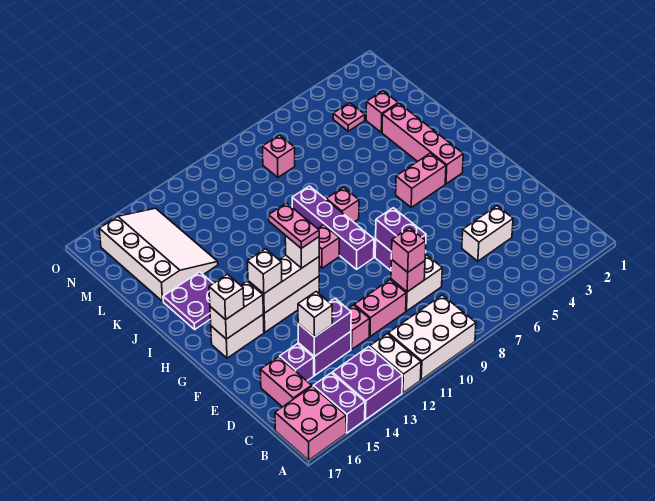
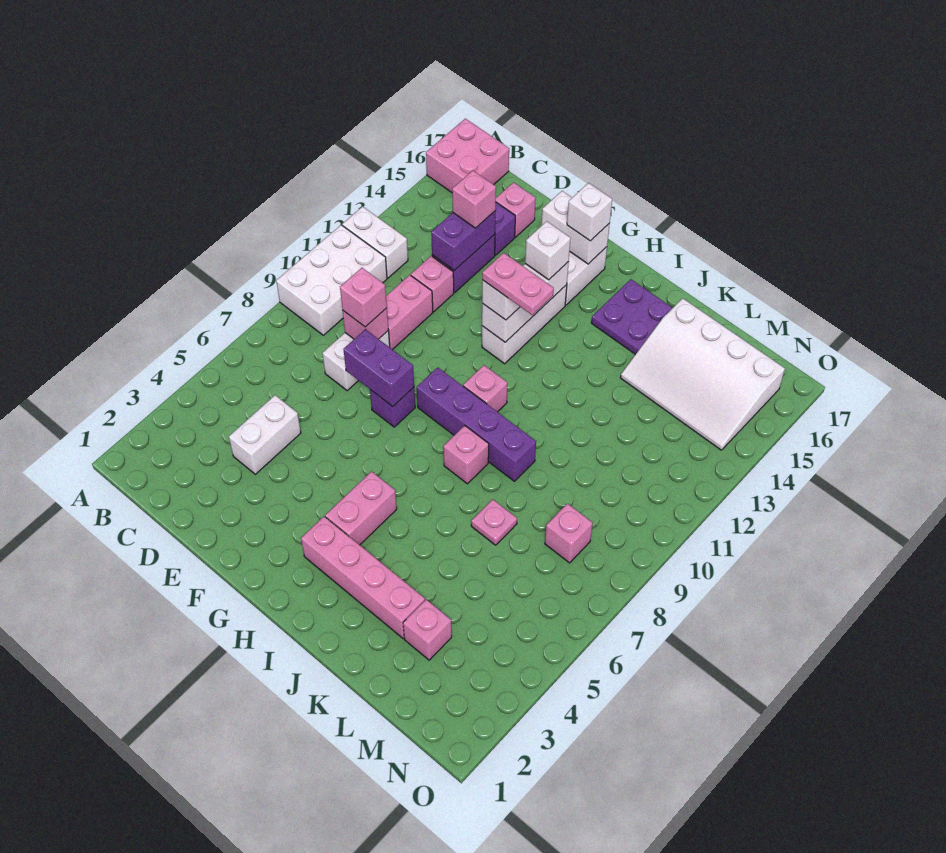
purple brick A13:B14 level 1 -> none
purple brick A15:B15 level 1 -> none
pink brick C16:D16 level 1 -> pink brick D16 level 1
white brick D14 level 3 -> pink brick D14 level 3
white brick G15:G16 level 2 -> white brick F16:G16 level 2
pink plate M4 level 1 -> pink plate K7 level 1

